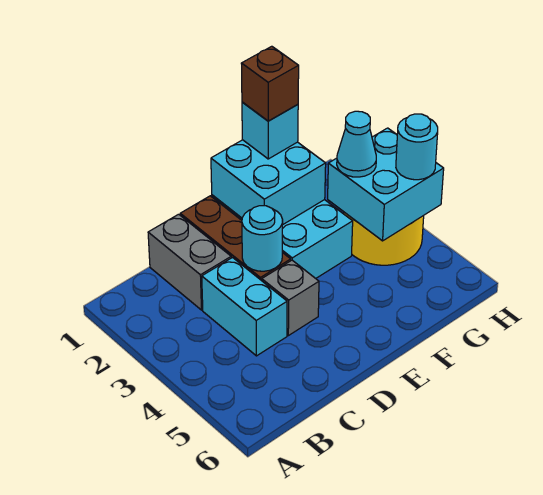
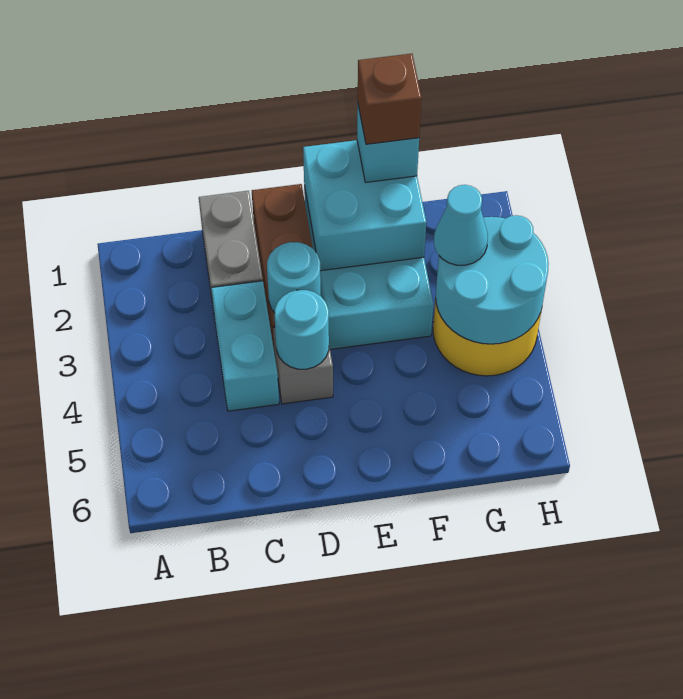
cyan brick G3:H4 level 2 -> cyan round brick G3:H4 level 2
cyan round brick H4 level 3 -> cyan round brick D4 level 2

